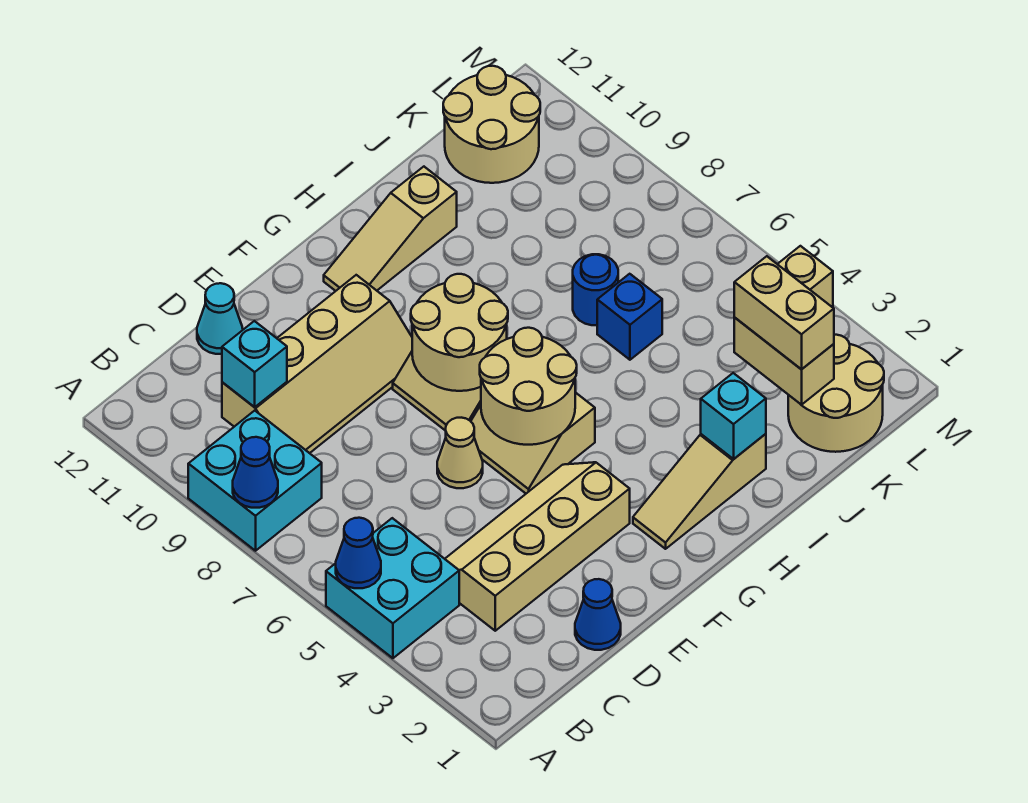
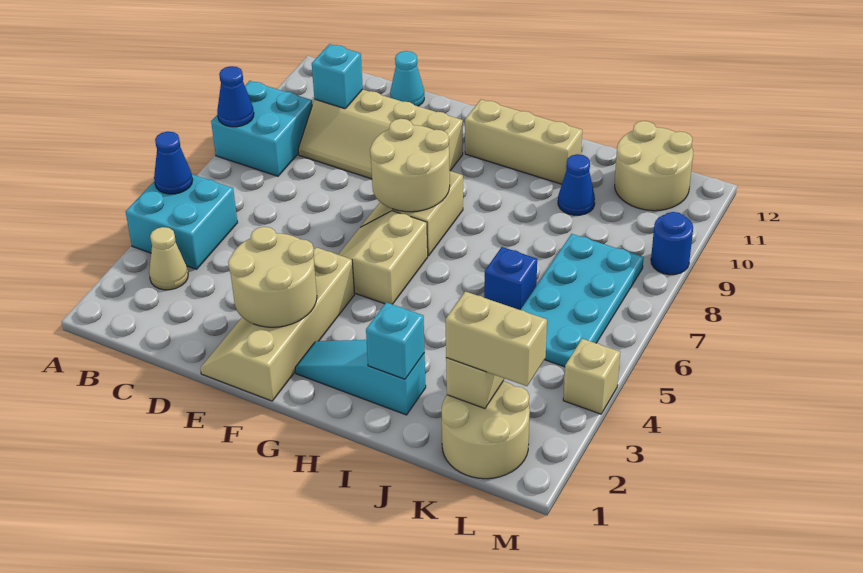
tan slope C3:F4 level 1 top 3 -> tan slope E1:F4 level 1 top F
blue cone D1 level 1 -> blue cone J10 level 1
tan cone E6 level 1 -> tan cone B3 level 1
tan round brick F5:G6 level 2 -> tan round brick E2:F3 level 2
tan slope G2:I2 level 1 top I -> cyan slope G2:I2 level 1 top I
tan slope G11:I11 level 1 top I -> tan brick G11:I11 level 1
blue round brick J7 level 1 -> blue round brick M9 level 1
tan brick K2:K3 level 3 -> tan brick K2:L2 level 3
none -> cyan plate K5:L8 level 1

